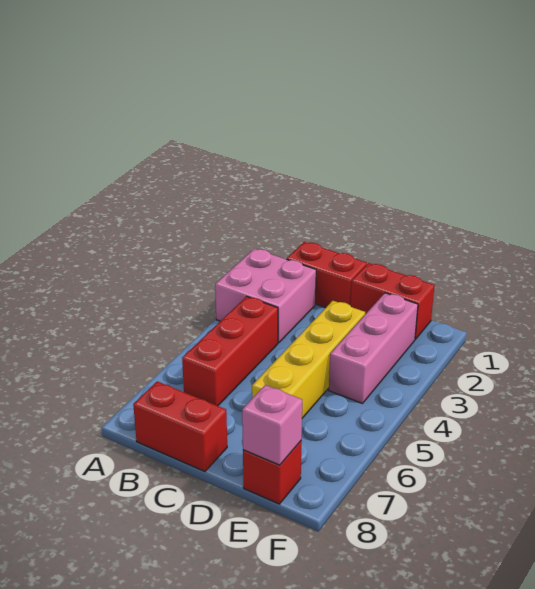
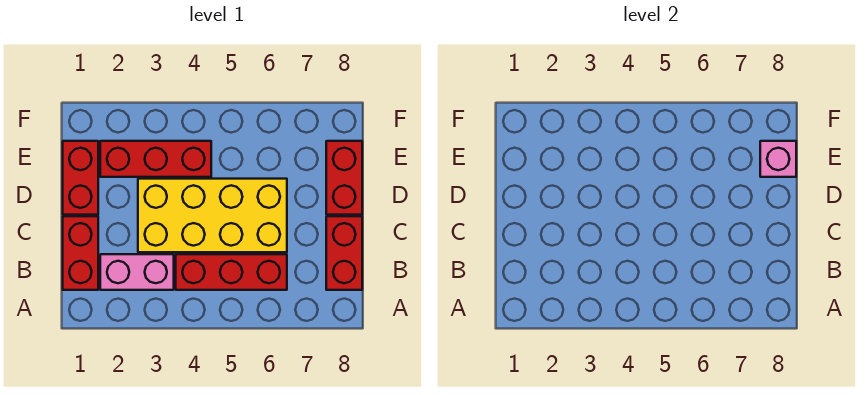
pink brick A2:B3 level 1 -> pink brick B2:B3 level 1
yellow brick D3:D6 level 1 -> yellow brick C3:D6 level 1
pink brick E2:E4 level 1 -> red brick E2:E4 level 1
red brick E8 level 1 -> red brick D8:E8 level 1

